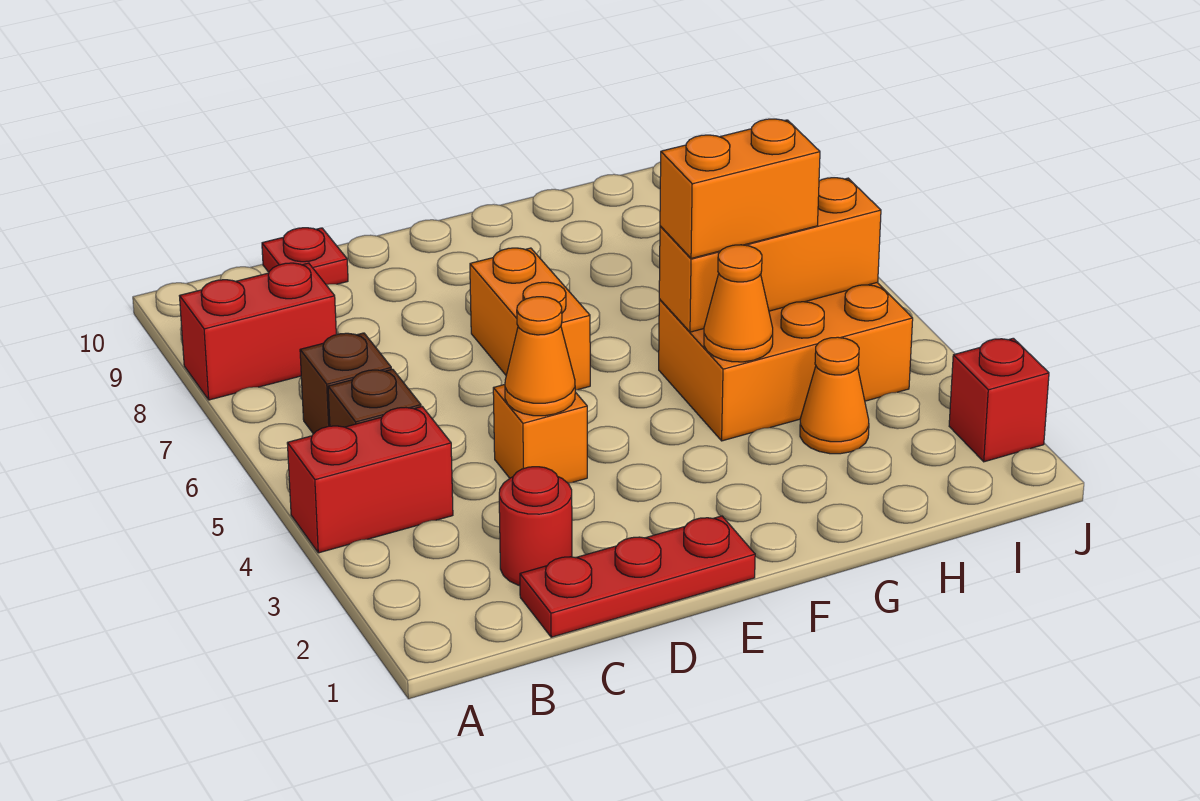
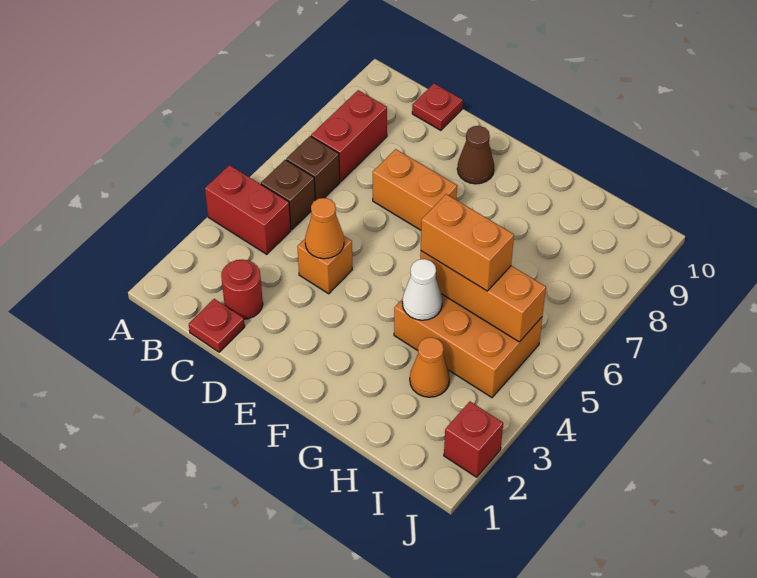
red brick A8:B8 level 1 -> red brick B7:B8 level 1
red plate C1:E1 level 1 -> red plate C1 level 1
orange brick E6:E7 level 1 -> orange brick D7:E7 level 1
none -> brown cone E9 level 1
orange cone G4 level 2 -> white cone G4 level 2

